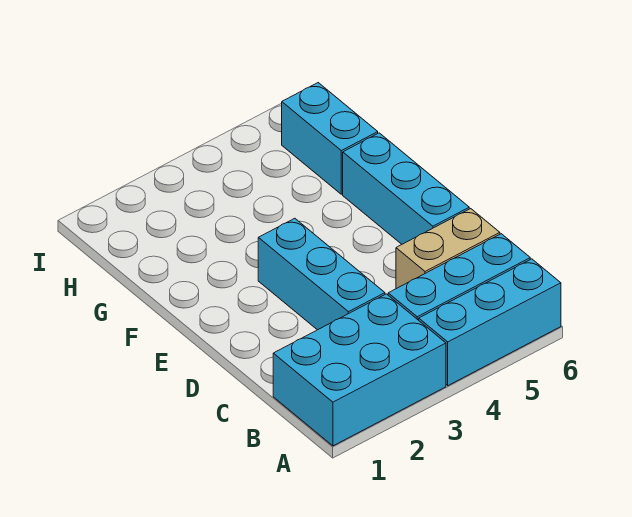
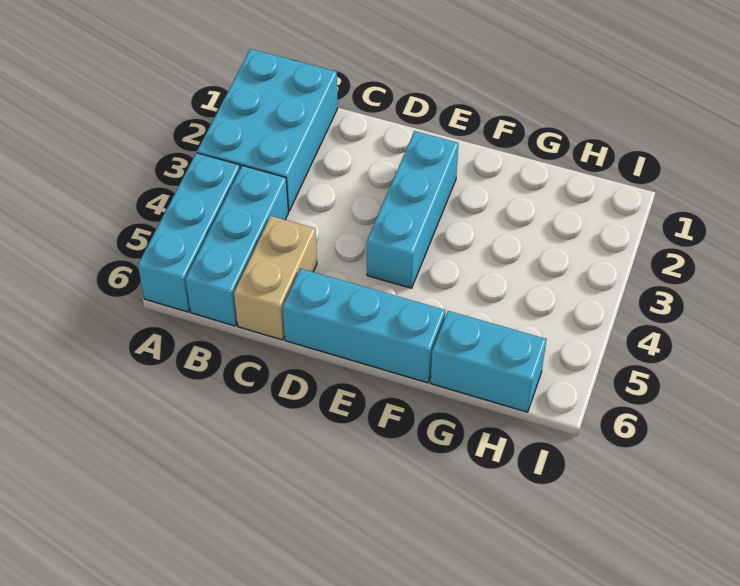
cyan brick C3:E3 level 1 -> cyan brick E2:E4 level 1

